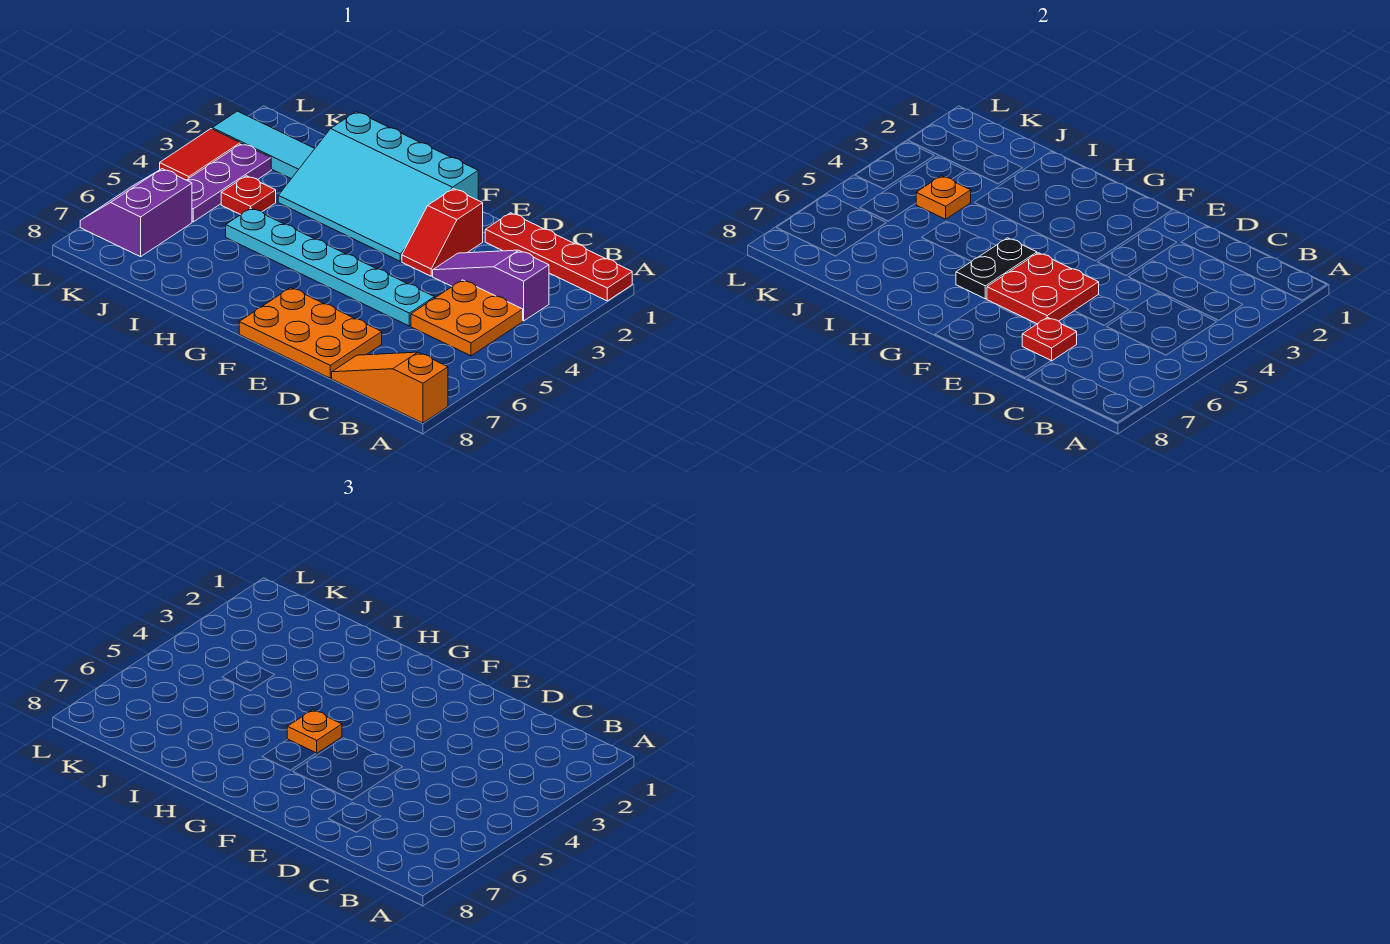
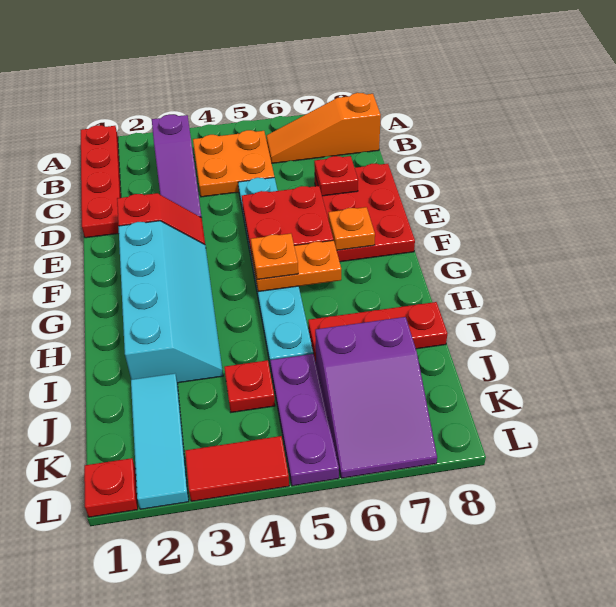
orange slope A8:C8 level 1 top A -> orange slope B6:B8 level 1 top 8
orange plate D7:F8 level 1 -> red plate D7:F8 level 1
cyan slope F1:I3 level 1 top 1 -> cyan slope F2:I3 level 1 top 2
black plate G5:G6 level 2 -> orange plate G5:G6 level 2
none -> red plate I6:I8 level 1
orange plate J4 level 2 -> orange plate F7 level 2
purple plate K3:K5 level 1 -> purple plate J5:L5 level 1
purple slope K6:L7 level 1 top K -> purple slope J6:L7 level 1 top J
none -> red plate L1 level 1

